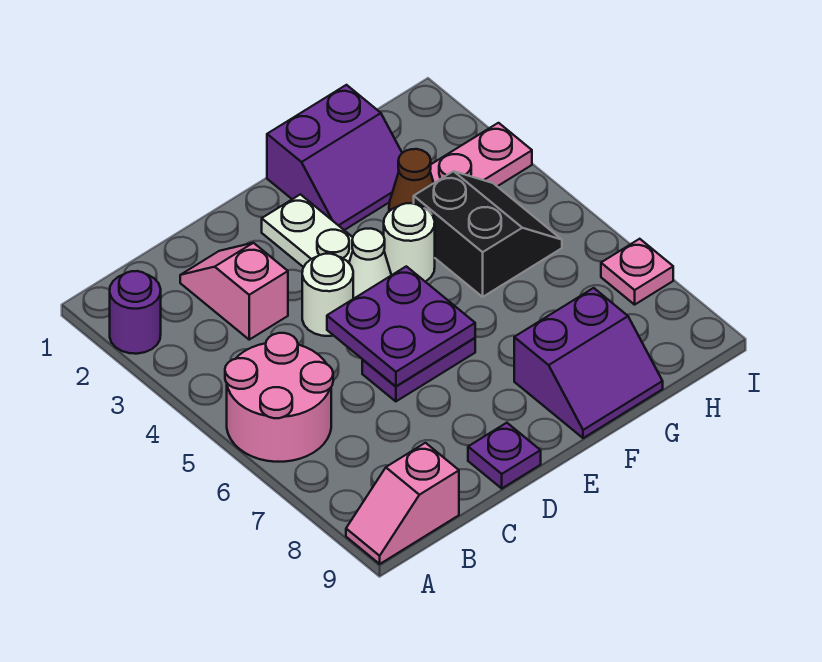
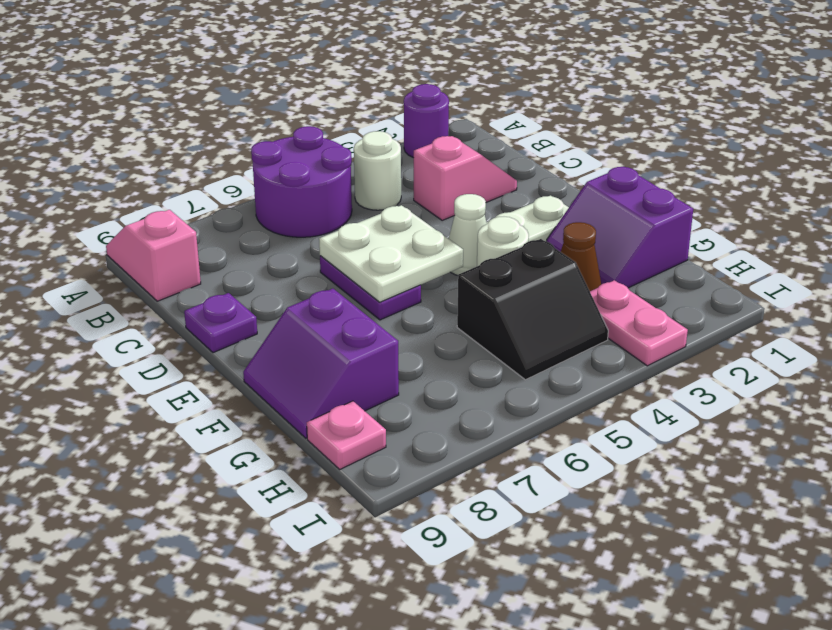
pink round brick A5:B6 level 1 -> purple round brick A5:B6 level 1
white round brick D4 level 1 -> white round brick B4 level 1
purple plate D5:E6 level 2 -> white plate D5:E6 level 2
pink plate I7 level 1 -> pink plate H9 level 1

